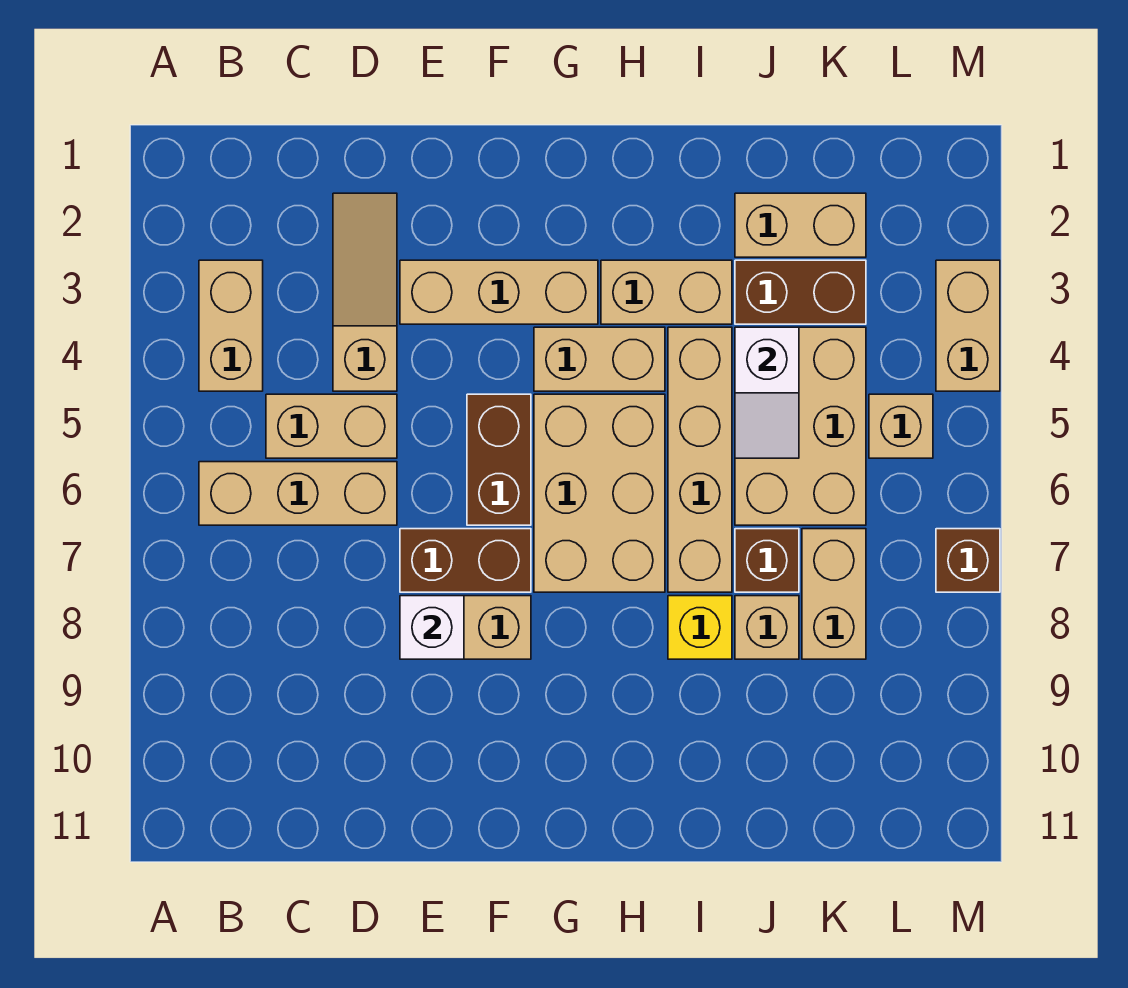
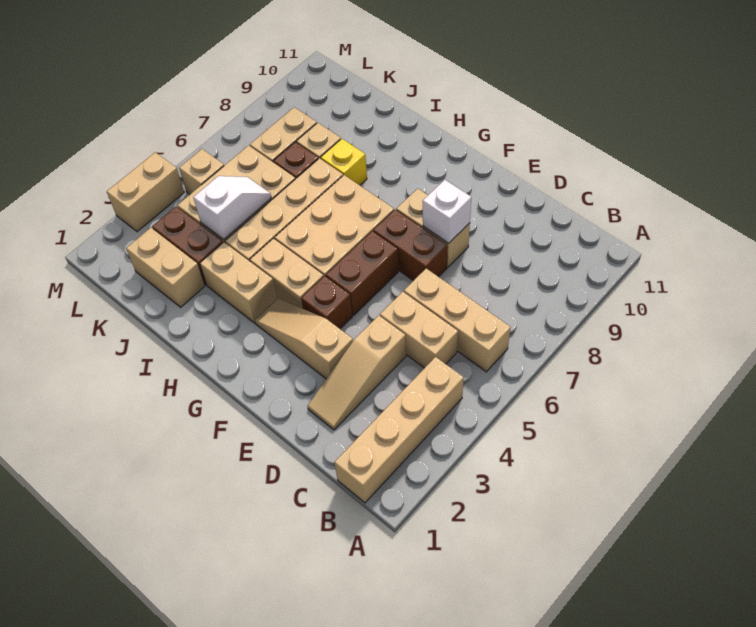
tan brick B3:B4 level 1 -> tan brick B1:B4 level 1
tan brick E3:G3 level 1 -> tan slope E3:G3 level 1 top E
brown brick M7 level 1 -> brown brick F4 level 1

